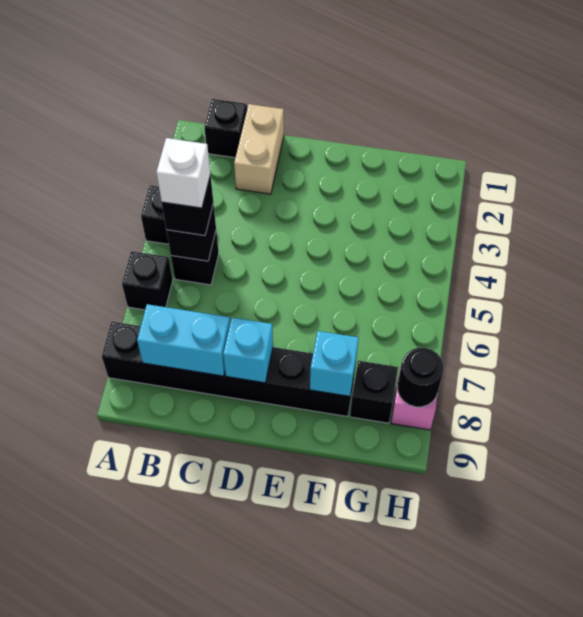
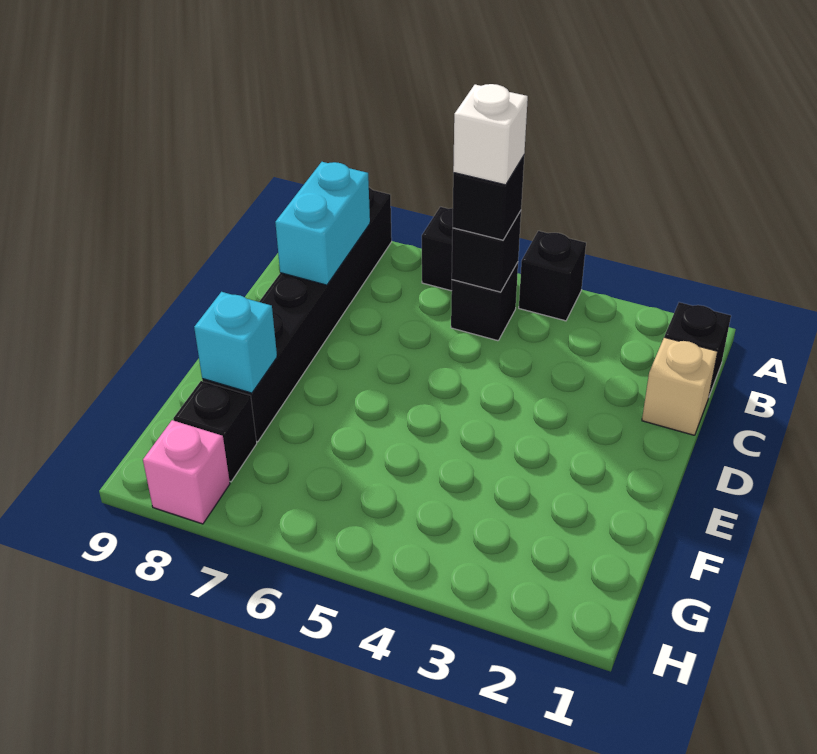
tan brick C1:C2 level 1 -> tan brick C1 level 1
cyan brick D8 level 2 -> none
black round brick H8 level 2 -> none

